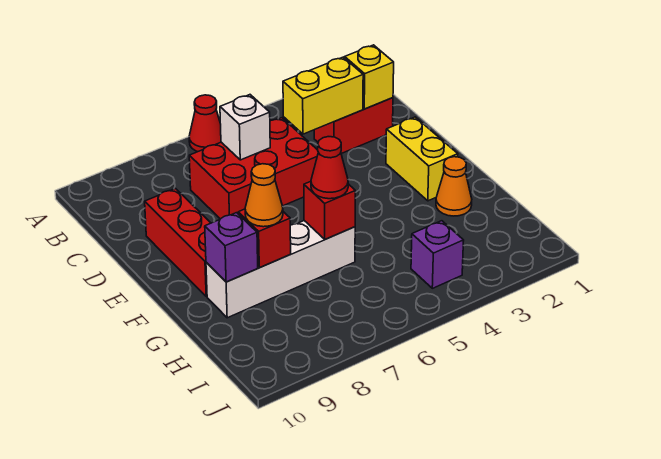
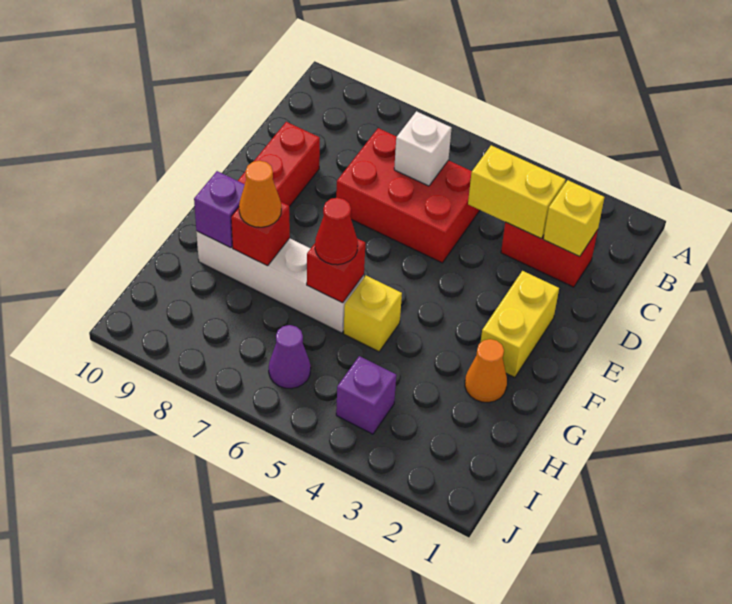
red cone A6 level 1 -> none
none -> yellow brick G5 level 1
none -> purple cone I6 level 1

